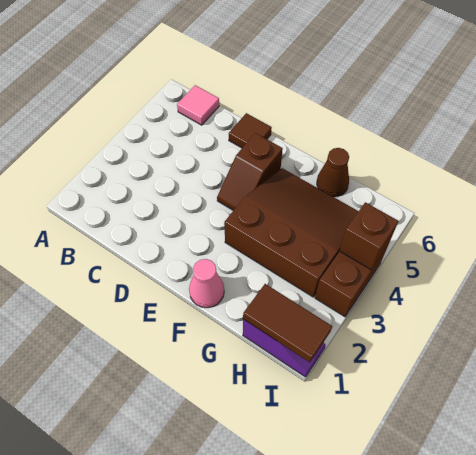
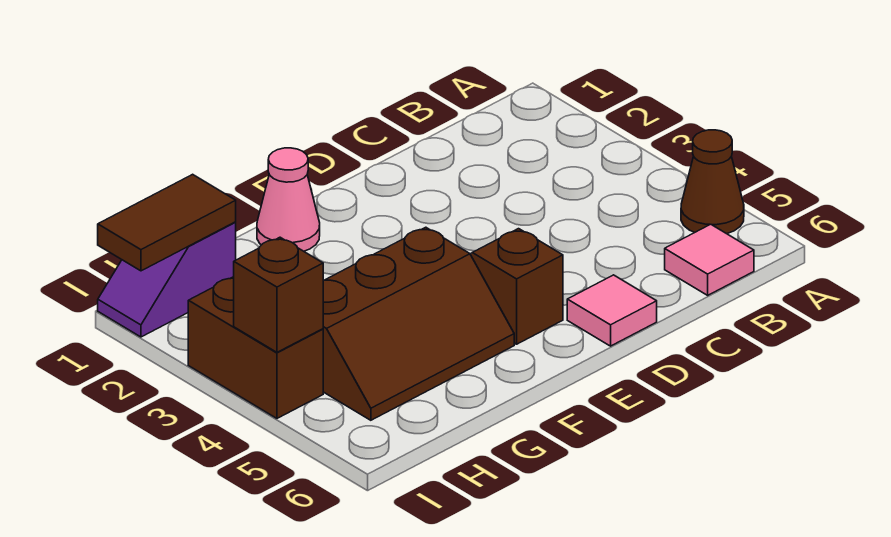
brown tile D6 level 1 -> pink tile D6 level 1
brown slope F3:H5 level 1 top 3 -> brown slope F4:H5 level 1 top 4
brown cone G6 level 1 -> brown cone A5 level 1

